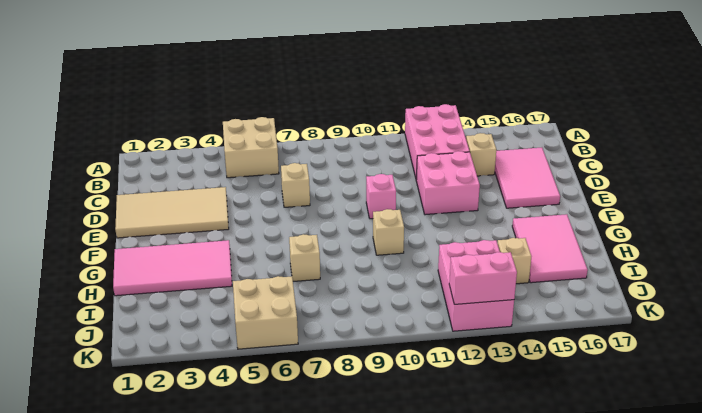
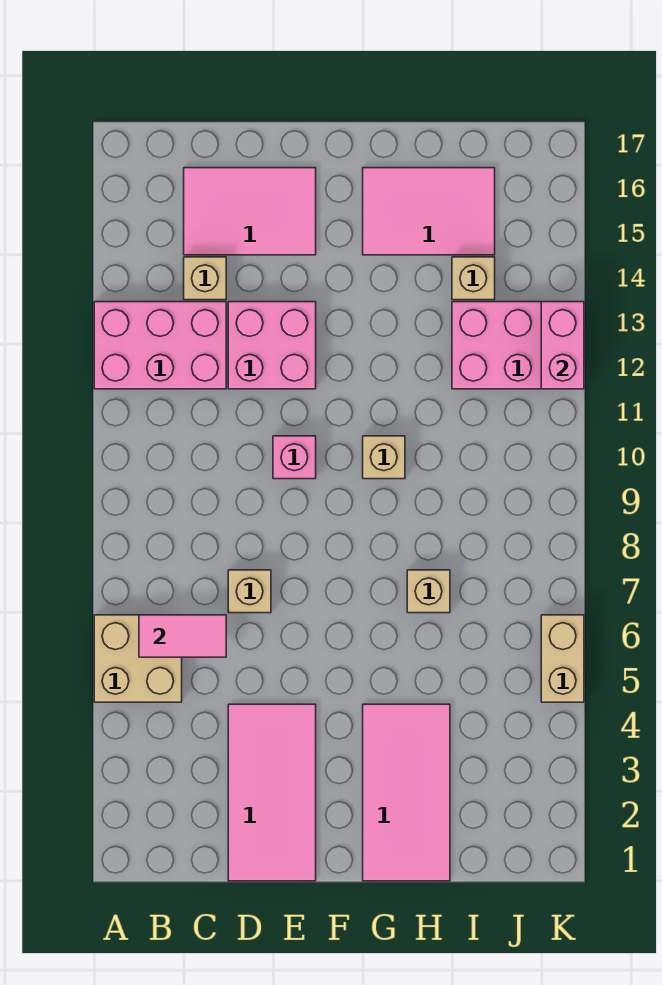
none -> pink tile B6:C6 level 2
tan tile D1:E4 level 1 -> pink tile D1:E4 level 1
tan brick J5:K6 level 1 -> tan brick K5:K6 level 1

